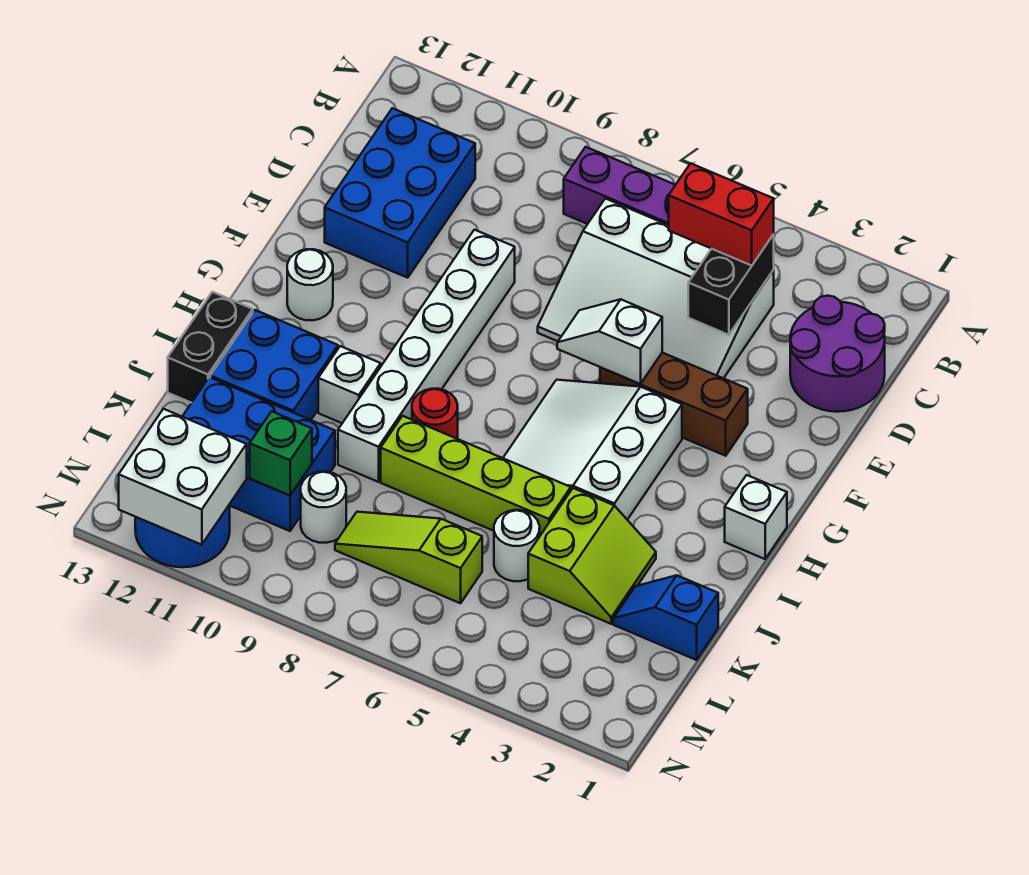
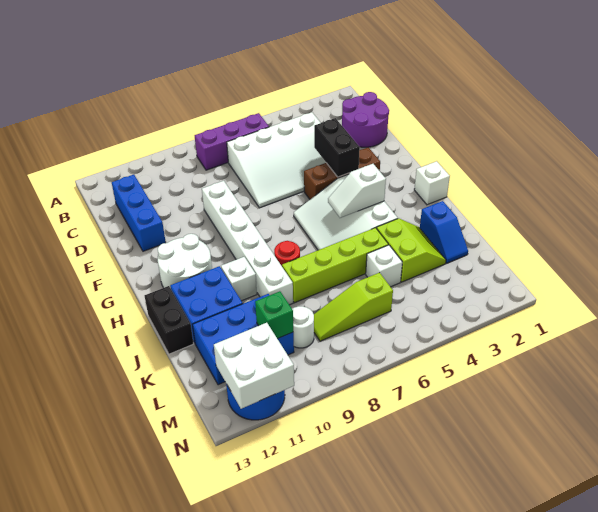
black brick C4:D4 level 2 -> black brick E4:F4 level 2
red brick C4:C5 level 3 -> none
blue brick C11:E12 level 1 -> blue brick C12:E12 level 1
white slope F5:F6 level 2 top 5 -> white slope H4:H5 level 2 top 4
white round brick G12 level 1 -> white round brick G11:H12 level 1
blue slope K1:K2 level 1 top 1 -> blue slope J2:K2 level 1 top J
white round brick K5 level 1 -> white brick K5 level 1

